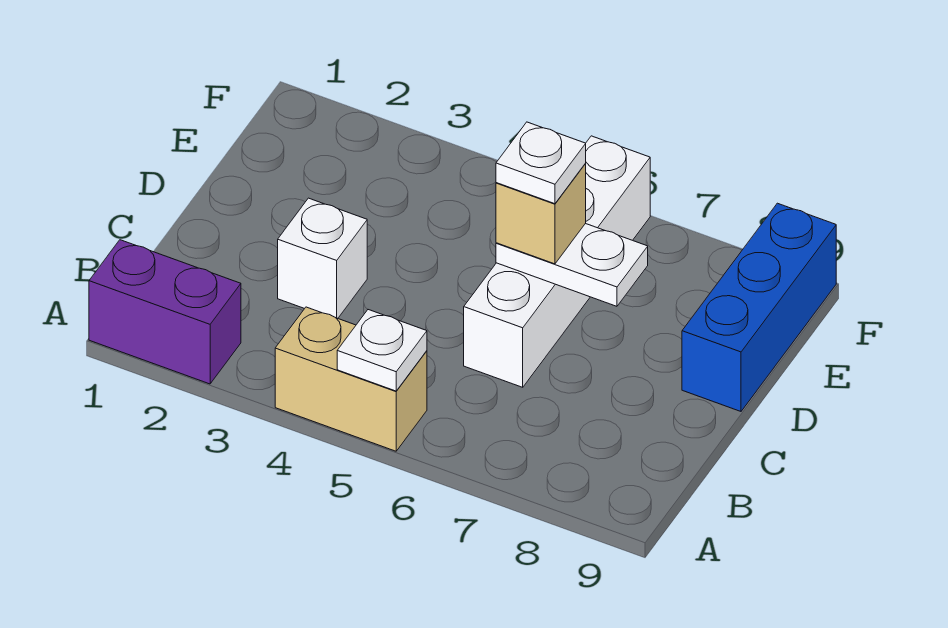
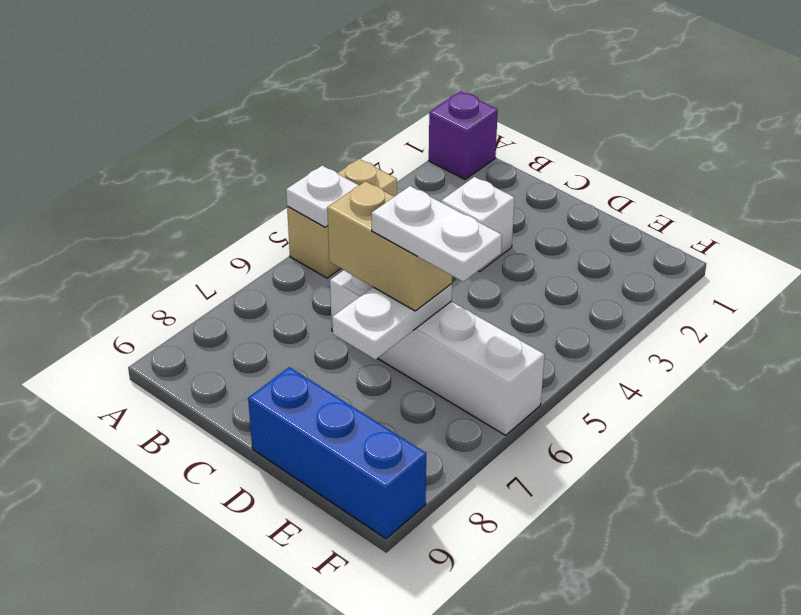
purple brick A1:A2 level 1 -> purple brick A1 level 1
tan brick D6 level 3 -> tan brick C6:D6 level 3
white plate D6 level 4 -> white plate D6:E6 level 4

